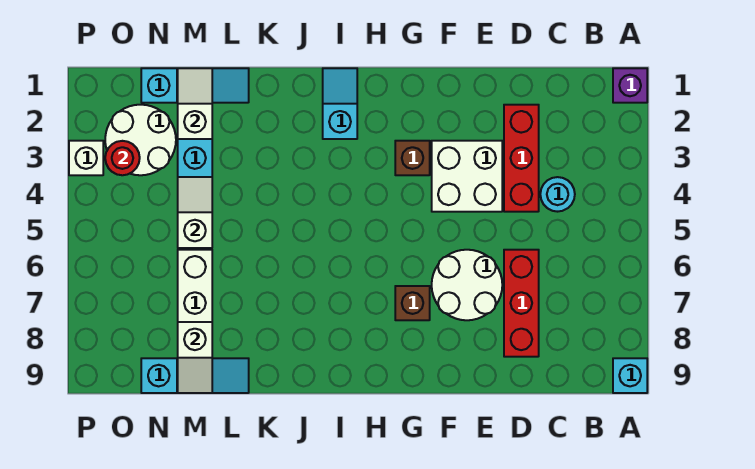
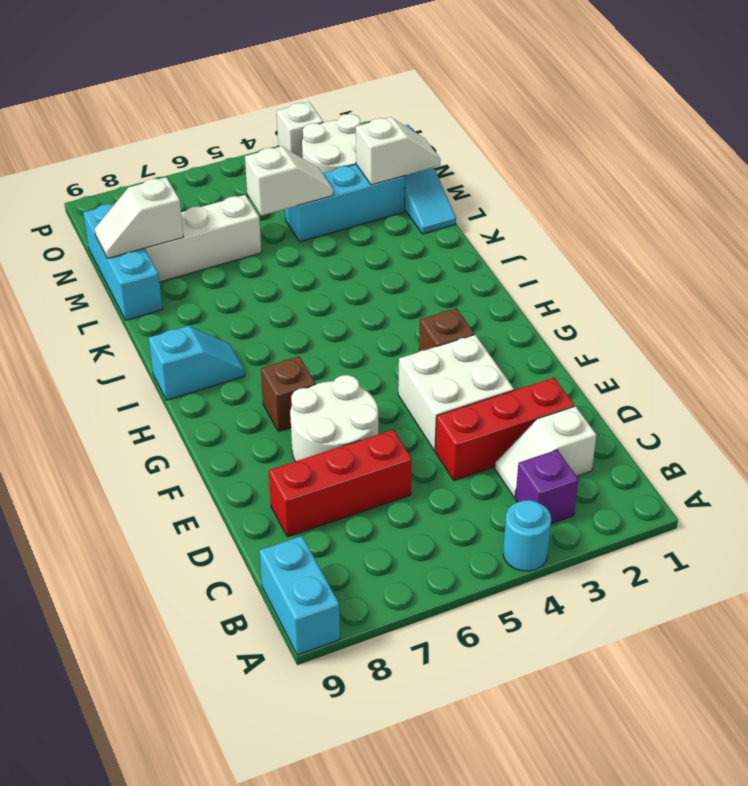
purple brick A1 level 1 -> purple brick B3 level 1
cyan brick A9 level 1 -> cyan brick A9:B9 level 1
none -> white slope C2:C3 level 1 top 2
cyan round brick C4 level 1 -> cyan round brick A4 level 1
cyan slope I1:I2 level 1 top 2 -> cyan slope I8:I9 level 1 top 9
cyan slope L9:N9 level 1 top N -> cyan brick L9:N9 level 1
red round brick O3 level 2 -> none

